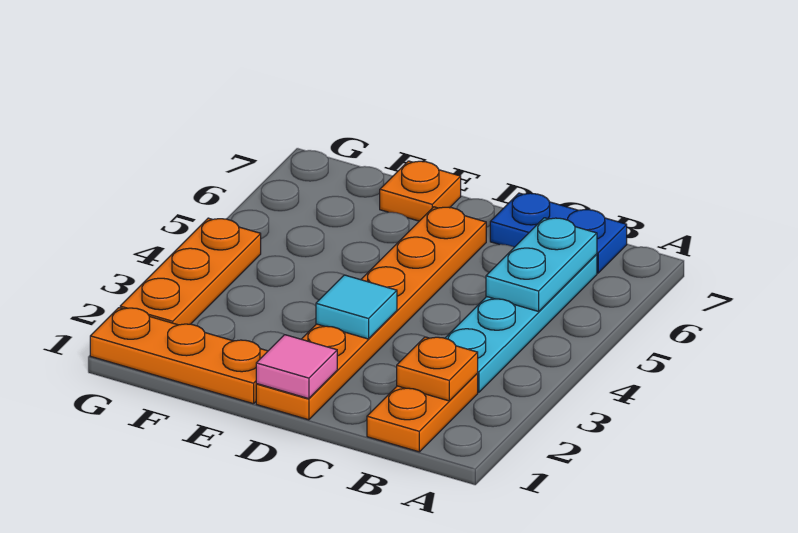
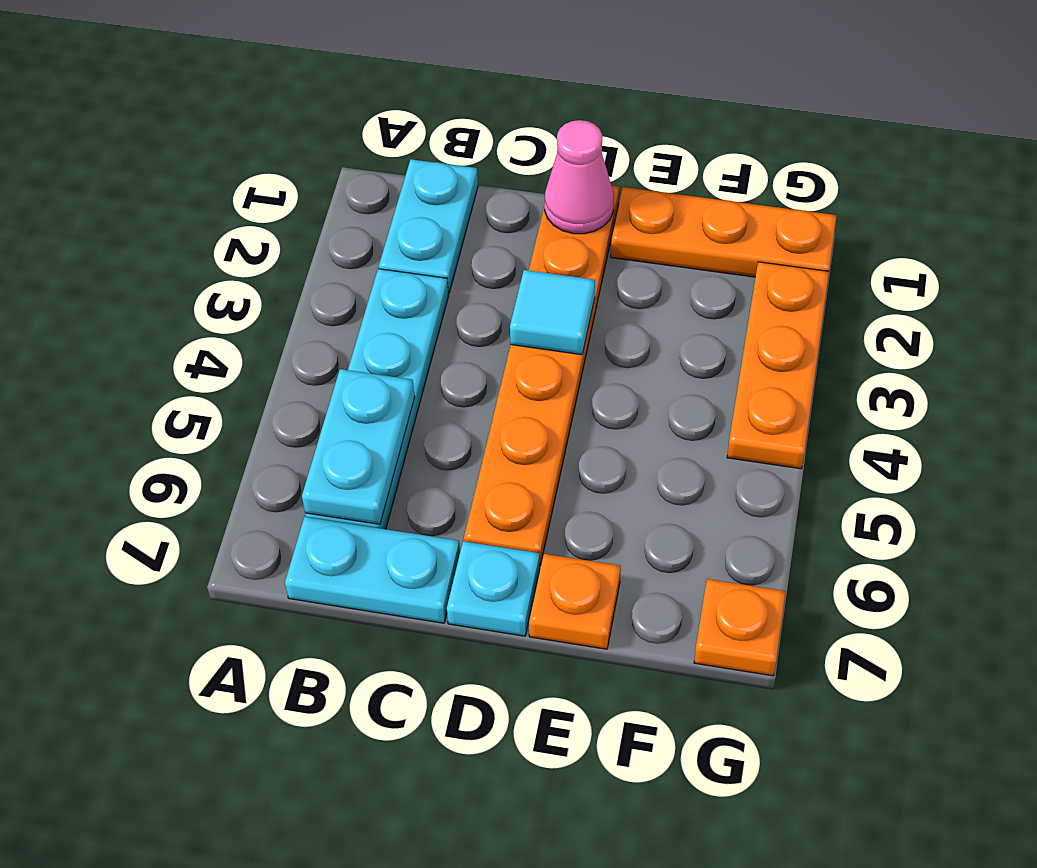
orange plate B1:B2 level 1 -> cyan plate B1:B2 level 1
orange plate B2 level 2 -> orange plate G7 level 1
blue plate B7:C7 level 1 -> cyan plate B7:C7 level 1
pink tile D1 level 2 -> pink cone D1 level 2
none -> cyan plate D7 level 1

